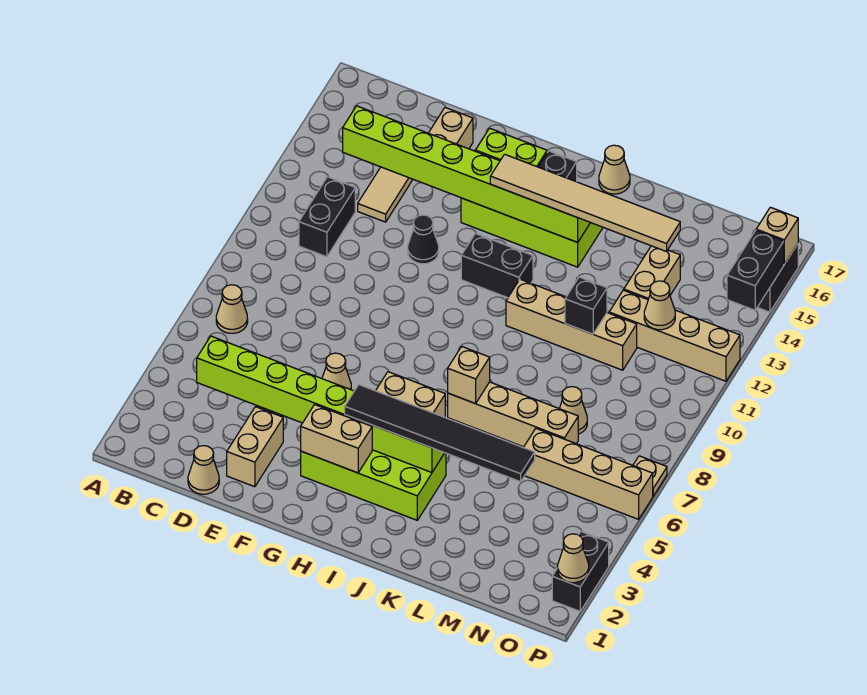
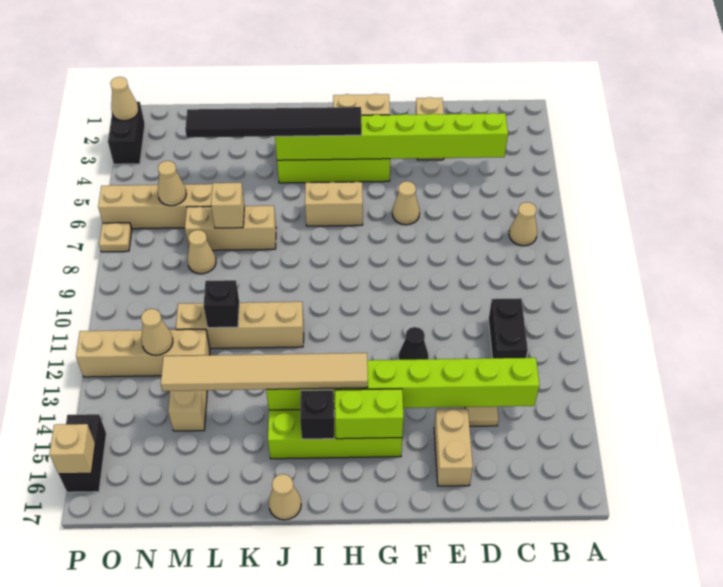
tan cone D1 level 1 -> tan cone N6 level 2
black brick H12:I12 level 1 -> none
tan brick J7:M7 level 1 -> tan brick K7:M7 level 1
tan brick J7 level 2 -> tan brick L7 level 2
black brick P14:P15 level 2 -> none

